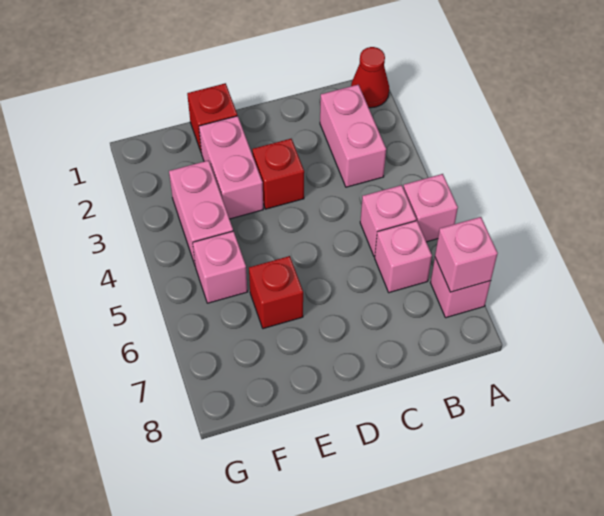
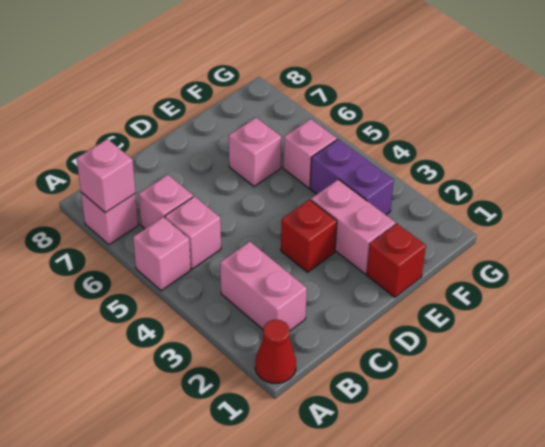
red brick E6 level 1 -> pink brick E6 level 1
pink brick F3:F4 level 1 -> purple brick F3:F4 level 1

